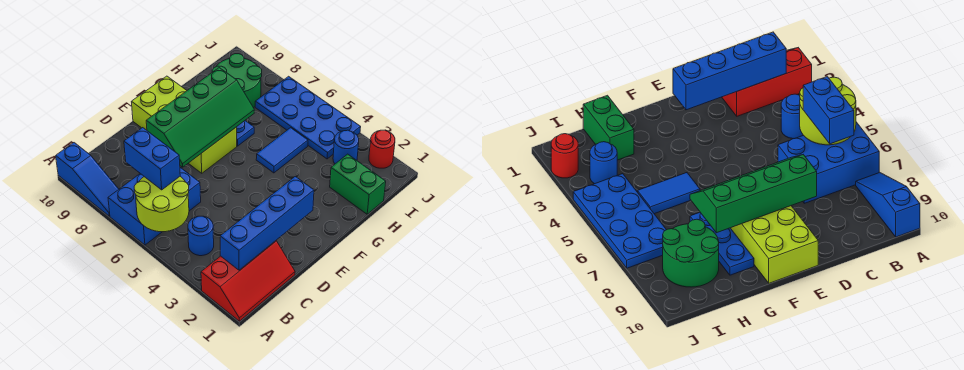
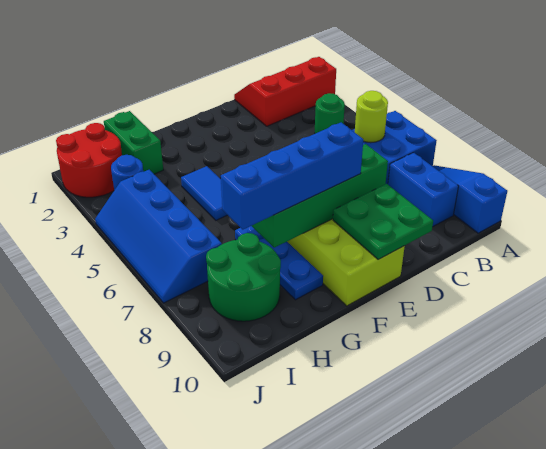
lime round brick A5:B6 level 2 -> lime round brick B6 level 2
blue brick B2:E2 level 2 -> blue brick E8:H8 level 3
blue round brick B4 level 1 -> green round brick B4 level 1
blue brick B6:B7 level 3 -> blue brick B8:B9 level 1
none -> green plate D9:E10 level 2
blue tile G5:H5 level 1 -> blue tile G4:G5 level 1
blue plate I4:J7 level 1 -> blue slope I4:J7 level 1 top I
red round brick J2 level 1 -> red round brick I1:J2 level 1

